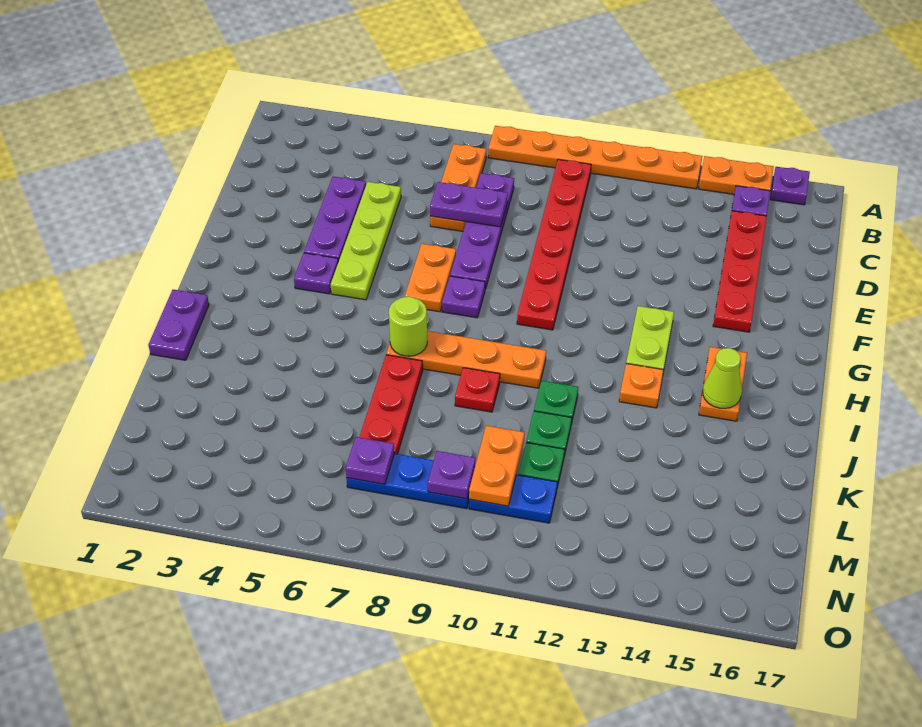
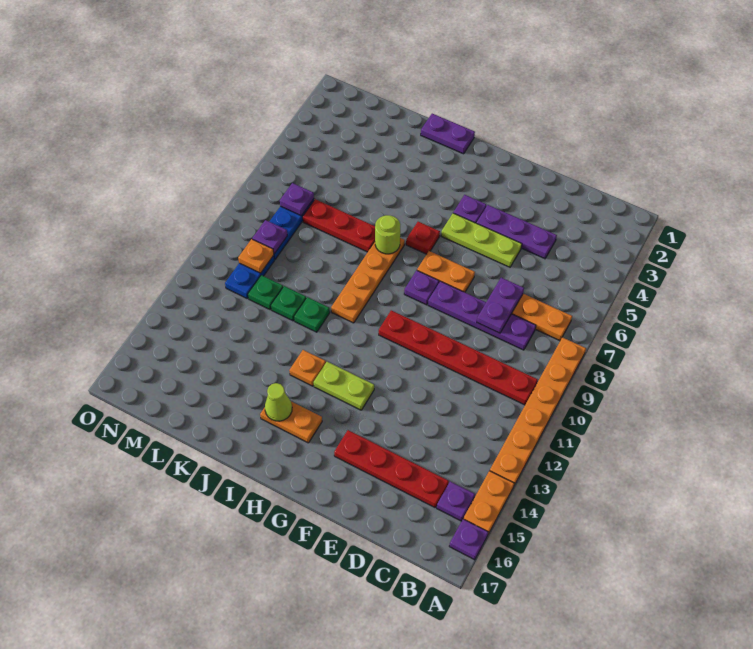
lime plate D5:G5 level 1 -> lime plate E5:G5 level 1
red plate J9 level 1 -> red plate H6 level 1
orange plate L10:M10 level 2 -> orange plate M10 level 2

